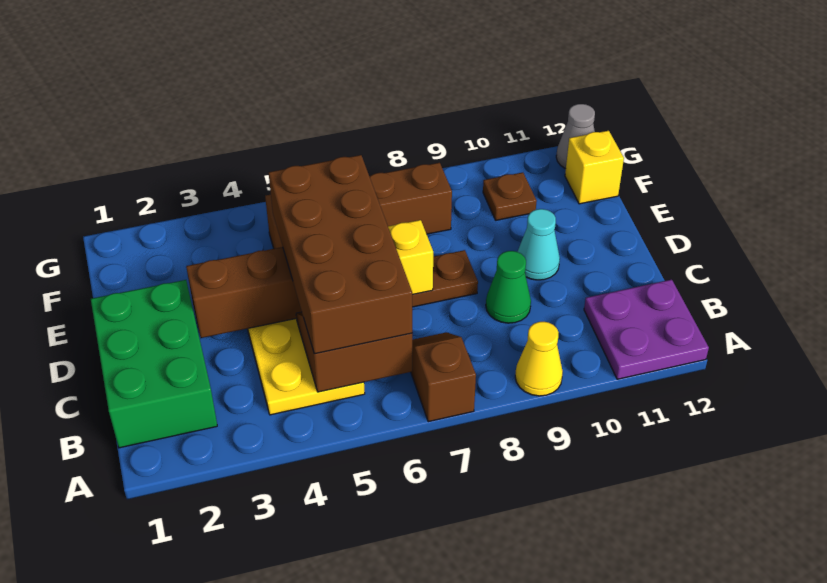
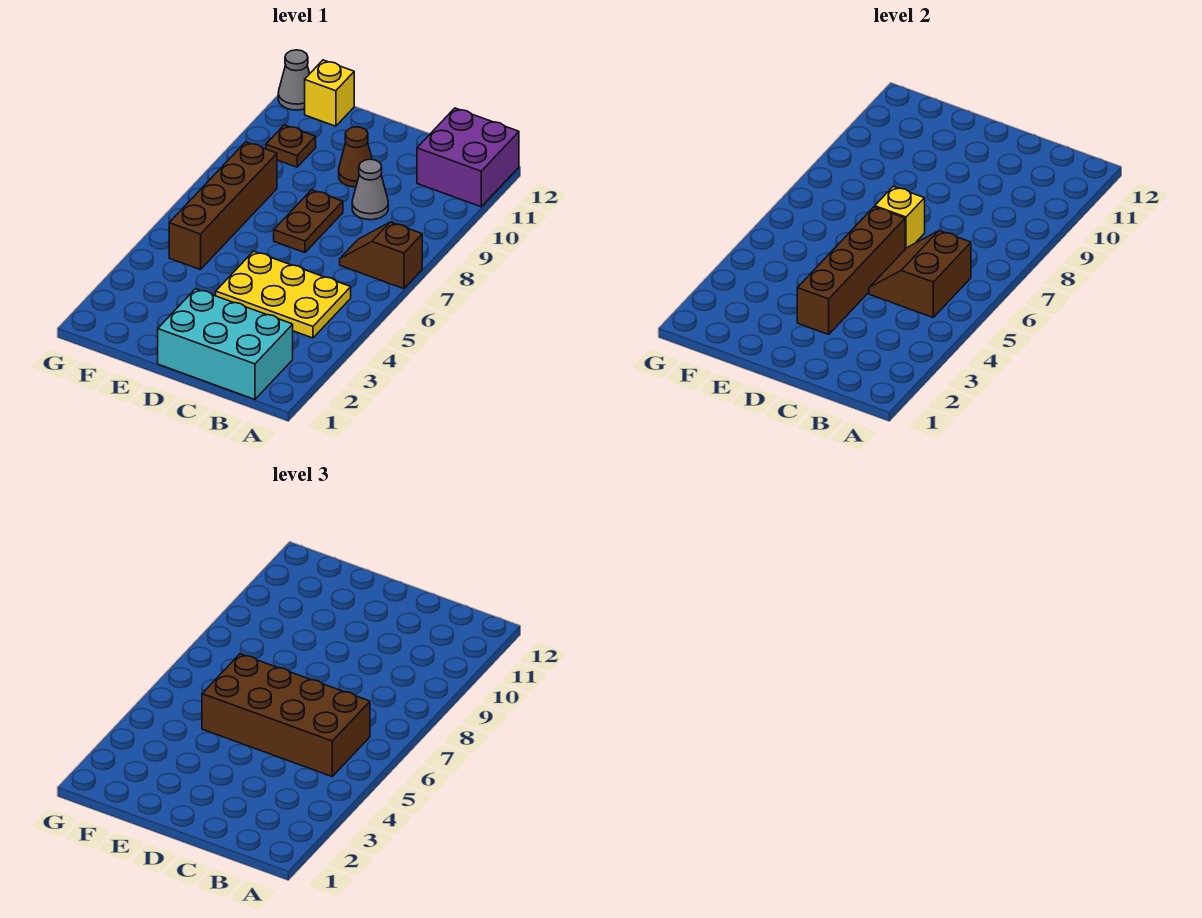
yellow cone A9 level 1 -> none
purple plate A11:B12 level 1 -> purple brick A11:B12 level 1
green brick B1:D2 level 1 -> cyan brick B1:D2 level 1
green cone C9 level 1 -> grey cone C9 level 1
cyan cone D10 level 1 -> brown cone D10 level 1

